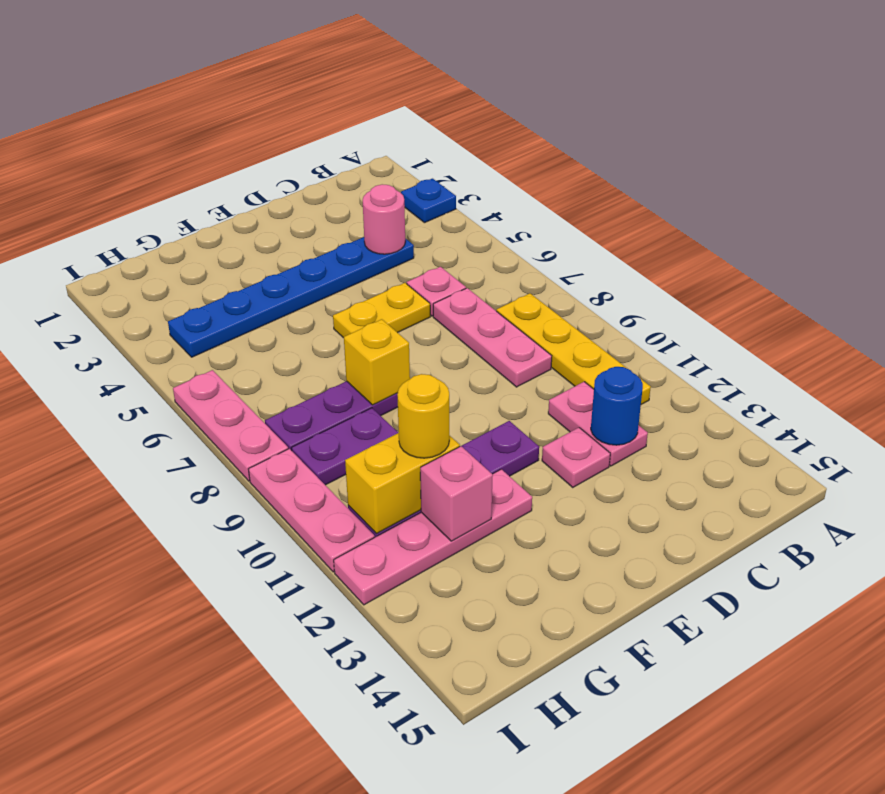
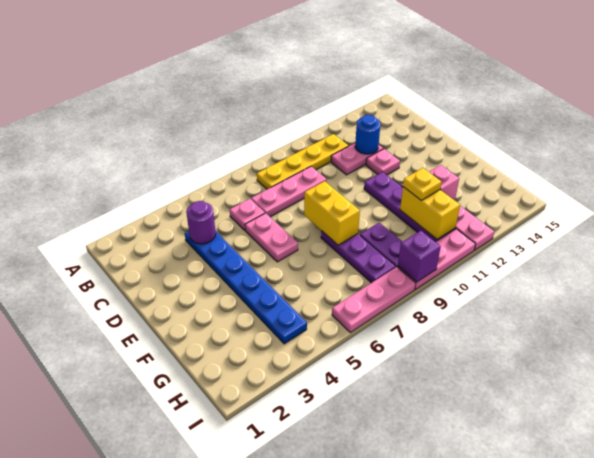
blue plate A3 level 1 -> none
pink round brick C4 level 2 -> purple round brick C4 level 2
yellow plate D6:E6 level 1 -> pink plate D6:E6 level 1
yellow brick F8 level 2 -> yellow brick E8:F8 level 2
yellow round brick G11 level 3 -> yellow plate G11 level 3
none -> purple brick I9 level 2

